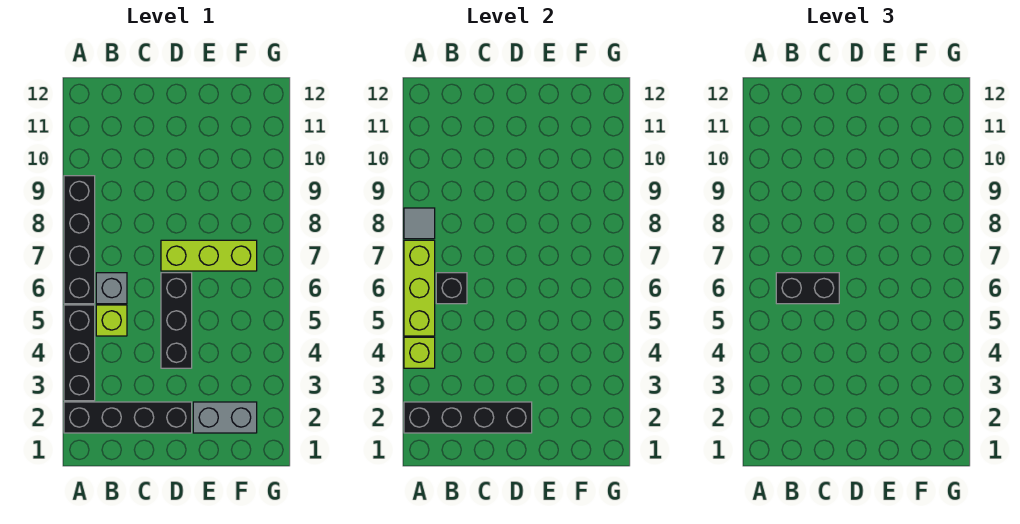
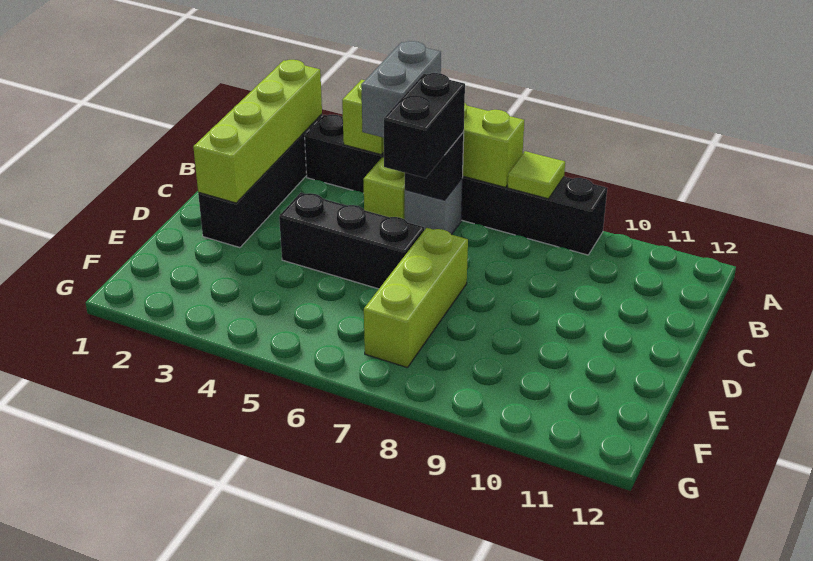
black brick A2:D2 level 2 -> lime brick A2:D2 level 2
grey tile A8 level 2 -> lime tile A8 level 2
grey brick E2:F2 level 1 -> grey brick A5:B5 level 3

